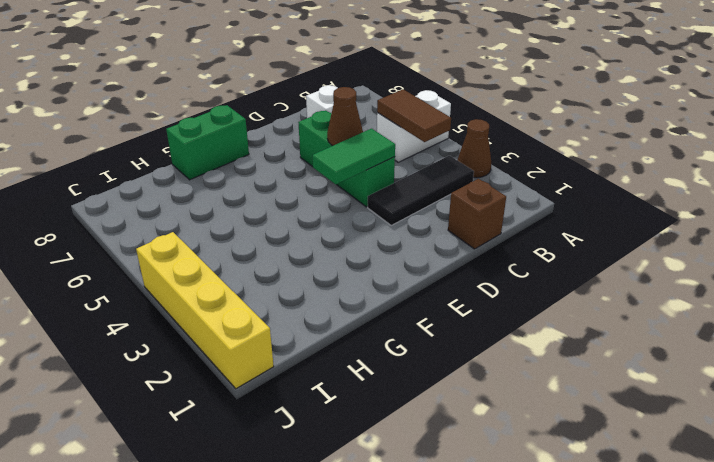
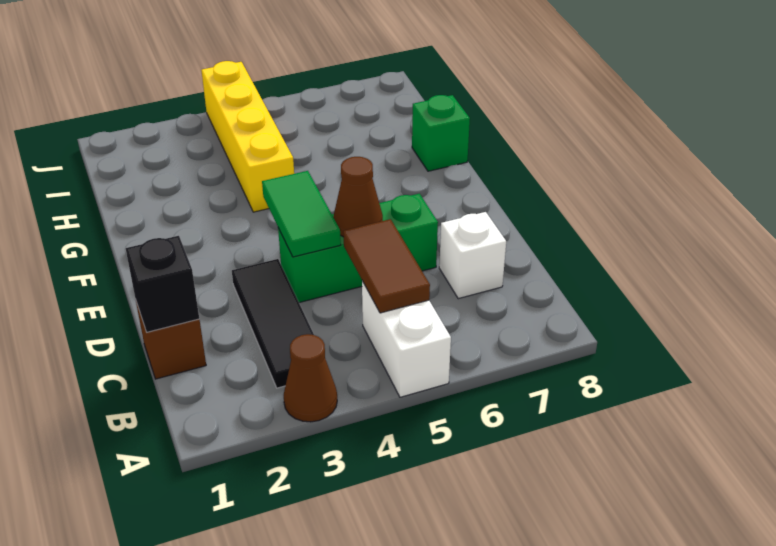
brown tile B4:B5 level 2 -> brown tile B5:C5 level 2
none -> black brick C1 level 2
green brick F8:G8 level 1 -> green brick G8 level 1
yellow brick J1:J4 level 1 -> yellow brick G4:J4 level 1

